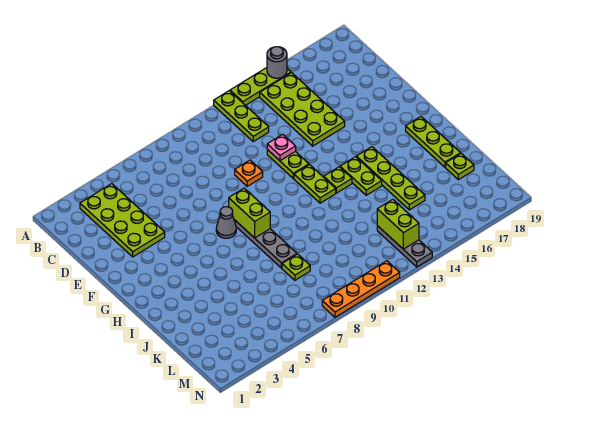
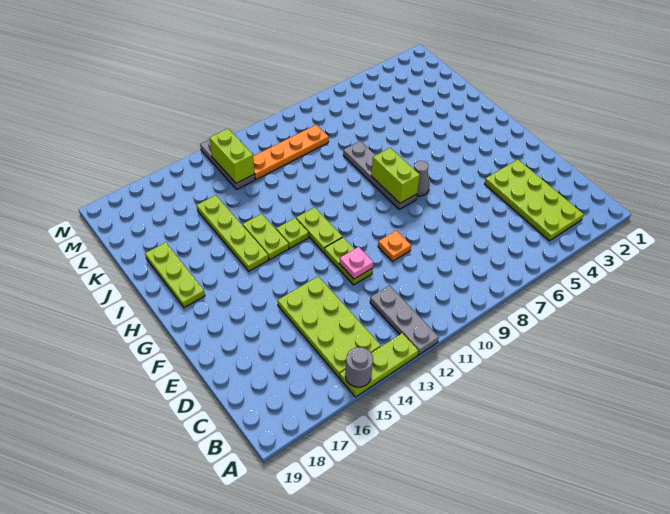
lime plate A12:C12 level 1 -> grey plate A12:C12 level 1
lime plate K8 level 1 -> none
lime plate K18 level 1 -> none
orange plate N8:N11 level 1 -> orange plate L9:L12 level 1

